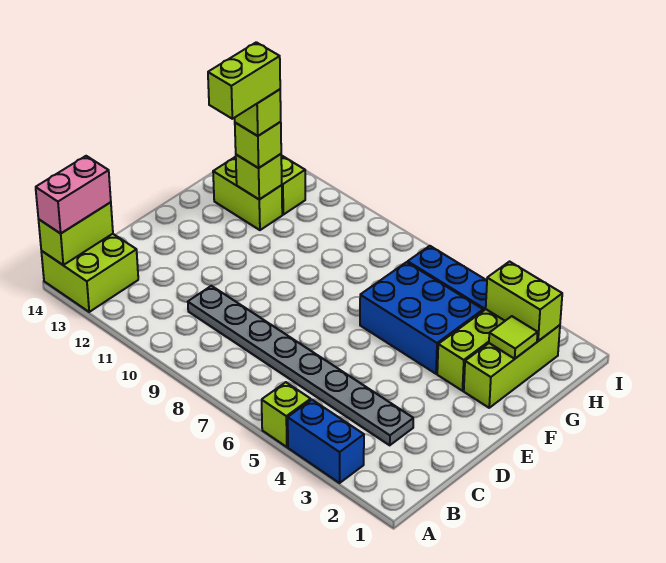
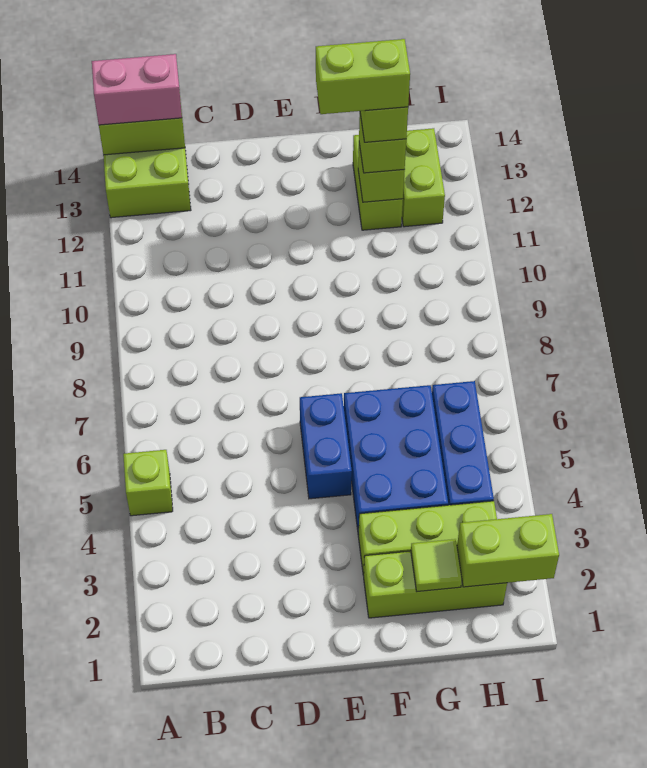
blue brick A3:A4 level 1 -> blue brick E5:E6 level 1
grey plate C3:C10 level 1 -> none
lime brick H2:H3 level 2 -> lime brick H2:I2 level 2

